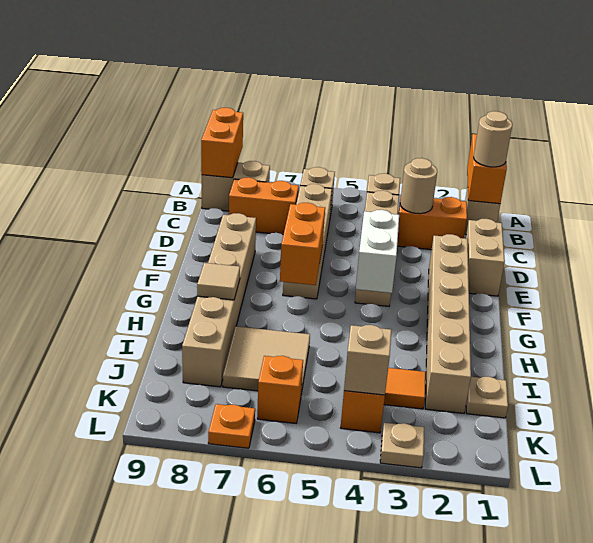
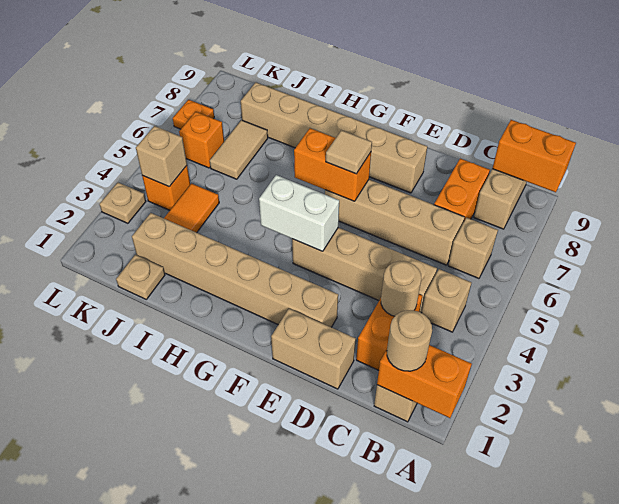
tan tile H8 level 2 -> tan tile F6 level 3
tan tile I6:J7 level 1 -> tan tile J6:J7 level 1

